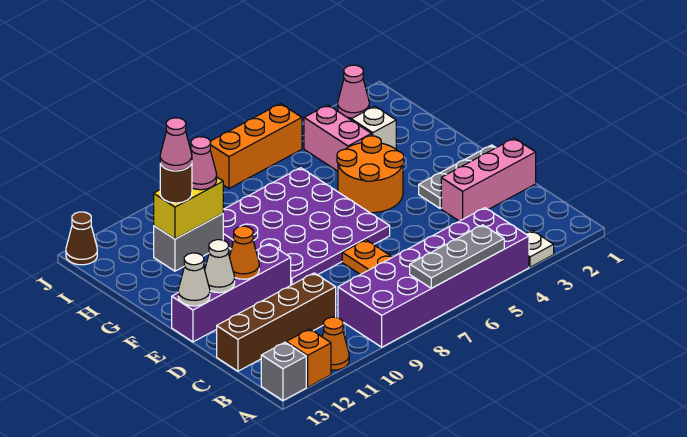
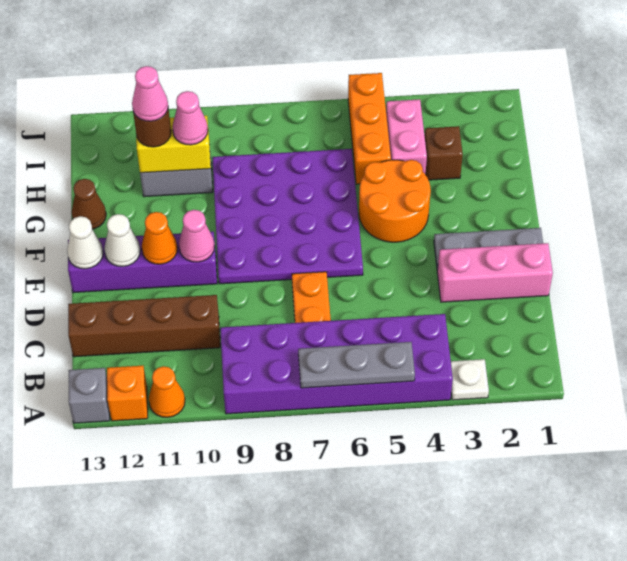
white brick H3 level 1 -> brown brick H3 level 1
pink cone J2 level 1 -> pink cone E10 level 2
orange brick J5:J7 level 1 -> orange brick H5:J5 level 1
brown cone J13 level 1 -> brown cone G13 level 1

